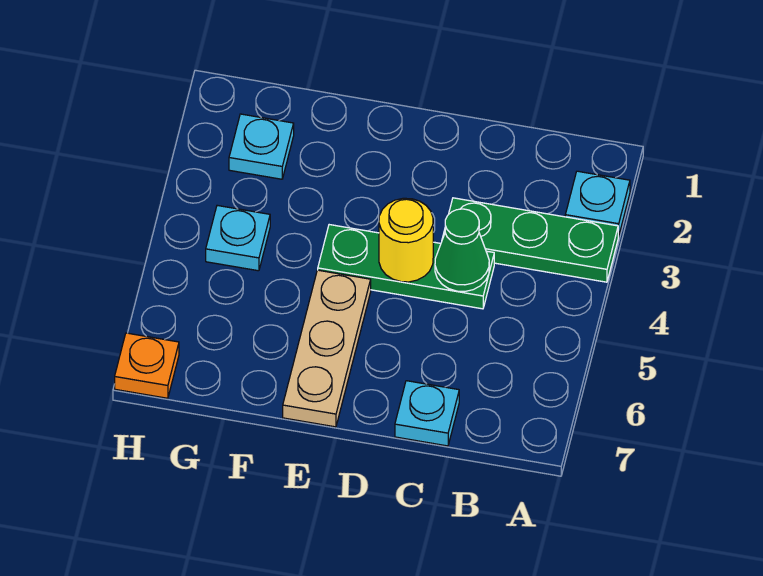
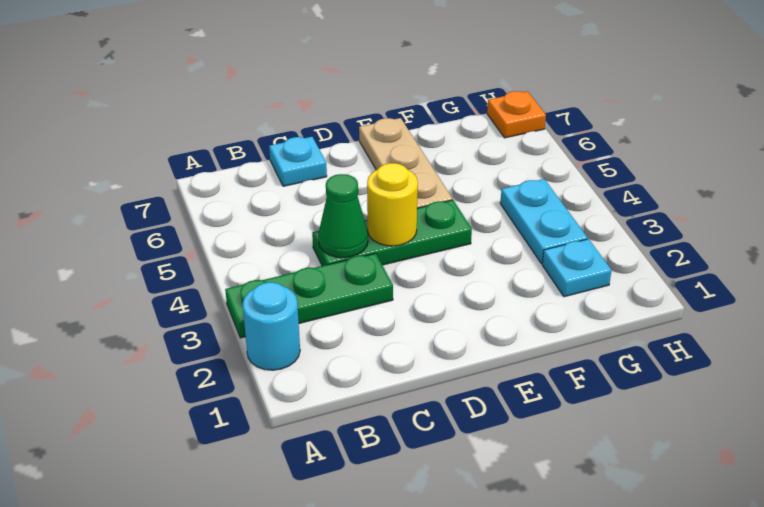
cyan plate A2 level 1 -> cyan round brick A2 level 1
cyan plate G4 level 1 -> cyan plate G3:G4 level 1

